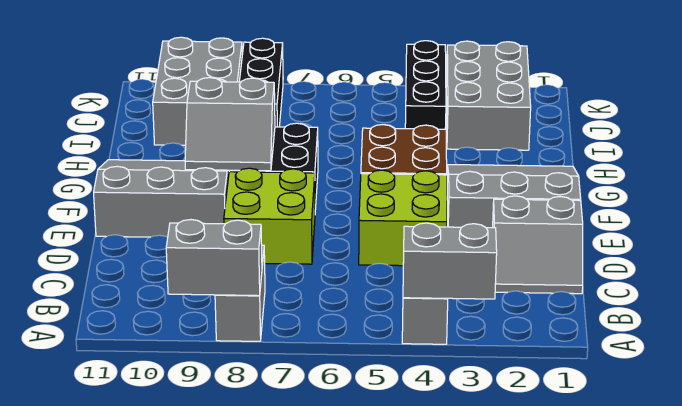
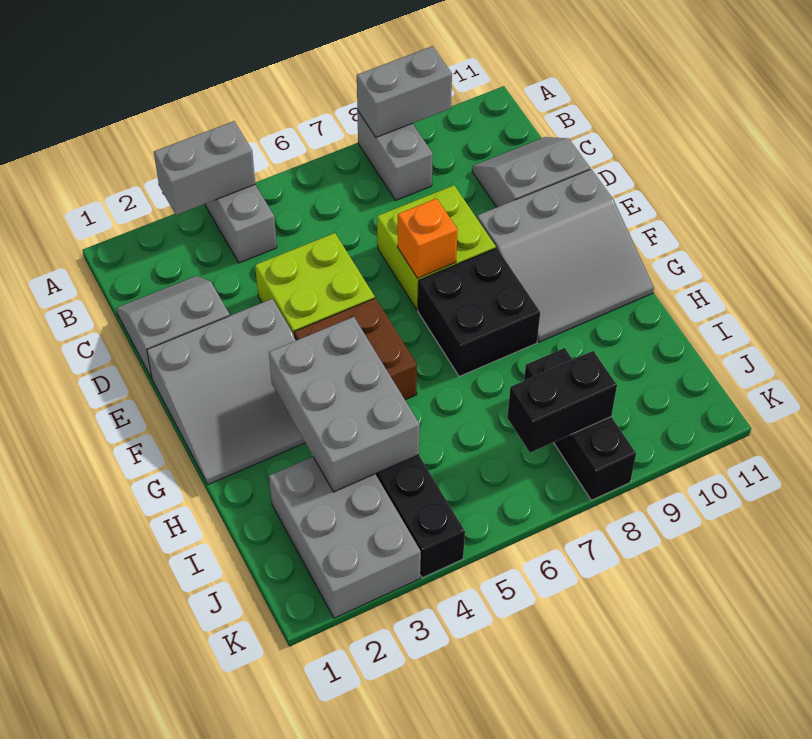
none -> orange brick E7 level 2
grey slope F8:G9 level 2 top G -> grey slope C10:D11 level 1 top D
grey brick I9:K10 level 1 -> grey brick G3:I4 level 2
none -> black brick J7:J8 level 2

